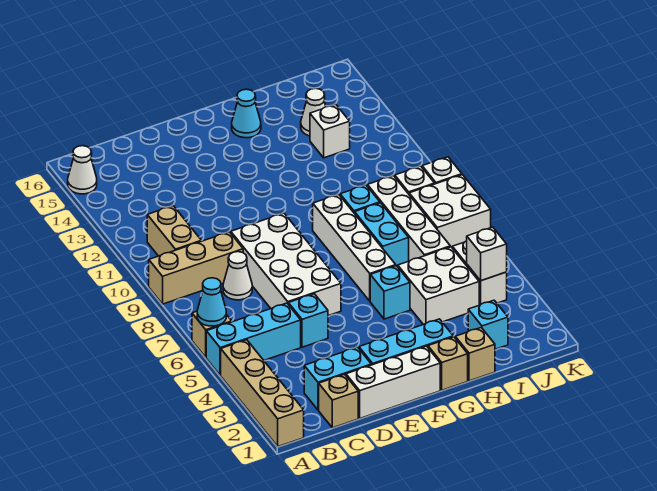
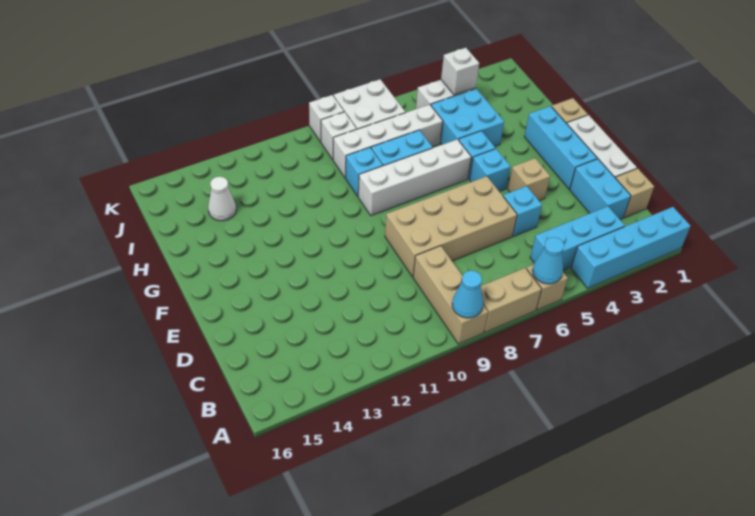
tan brick A1:A4 level 1 -> cyan brick A1:A4 level 1
cyan brick A5:C5 level 1 -> cyan brick B3:B5 level 1
white cone A15 level 1 -> none
tan brick B10:B11 level 1 -> tan brick A7:A8 level 1
white cone C8 level 1 -> none
white brick D6:E9 level 1 -> tan brick D6:E9 level 1
cyan cone G15 level 1 -> cyan cone A9 level 2
tan brick H1 level 1 -> tan brick E4 level 1
white brick H4:I5 level 1 -> cyan brick H4:I5 level 1
cyan brick I2 level 1 -> cyan brick F5 level 1
white brick I13 level 1 -> none

